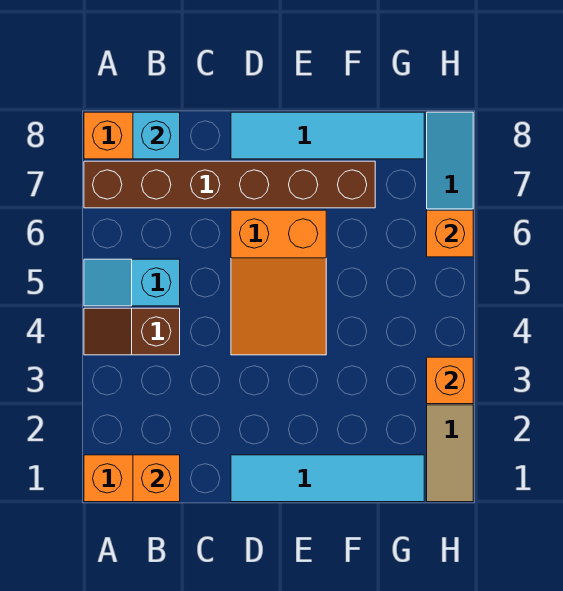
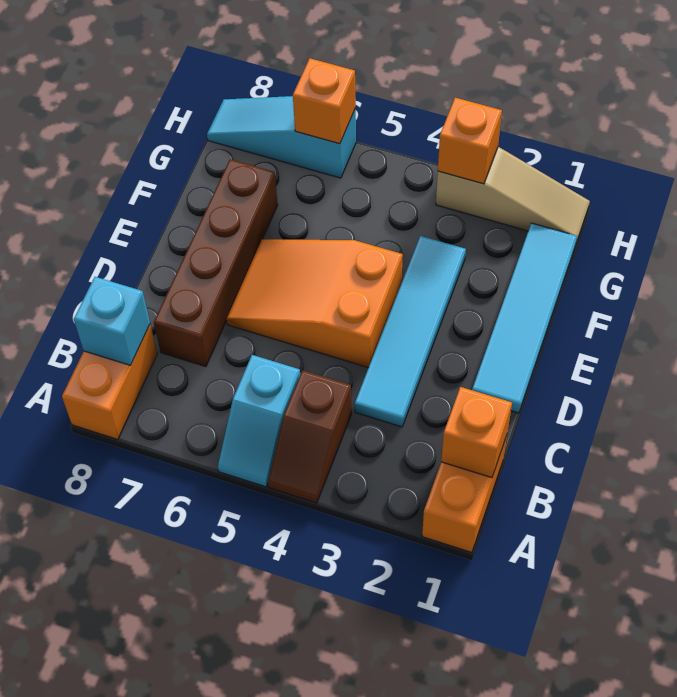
brown brick A7:F7 level 1 -> brown brick C7:F7 level 1
orange slope D4:E6 level 1 top 6 -> orange slope D4:E6 level 1 top 4
cyan tile D8:G8 level 1 -> cyan tile C3:F3 level 1

